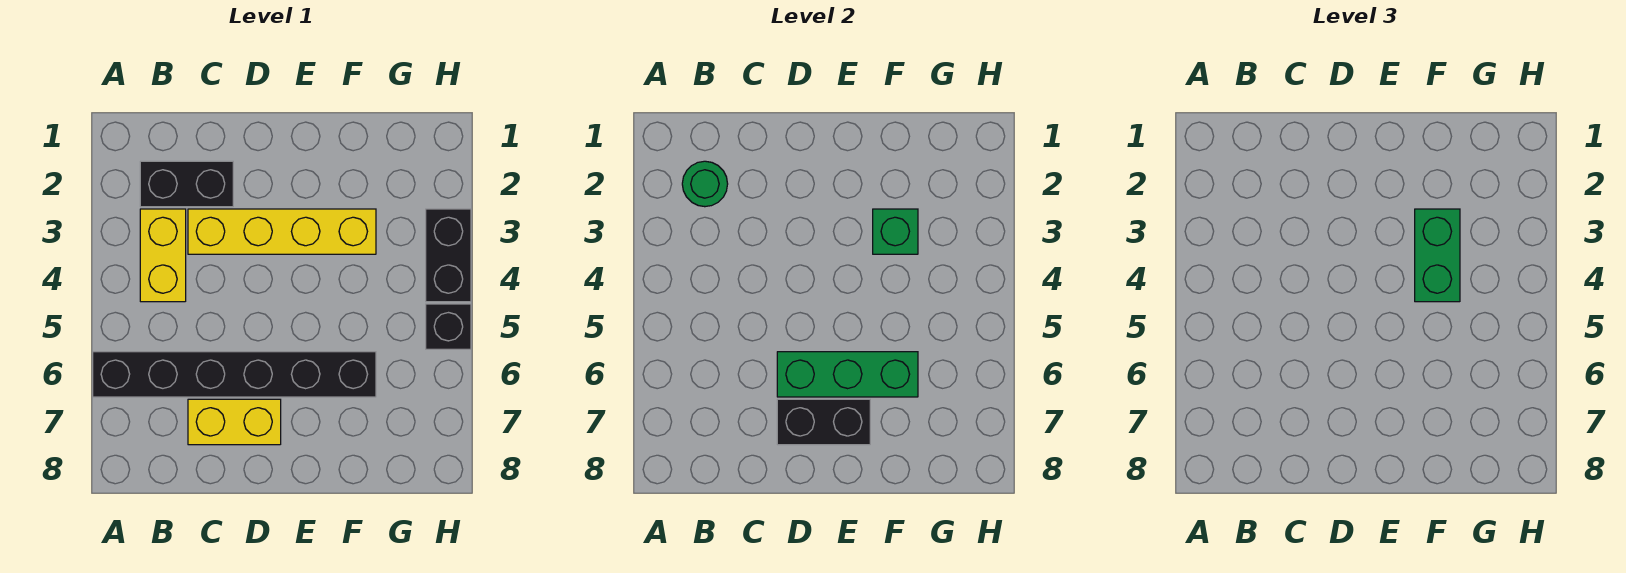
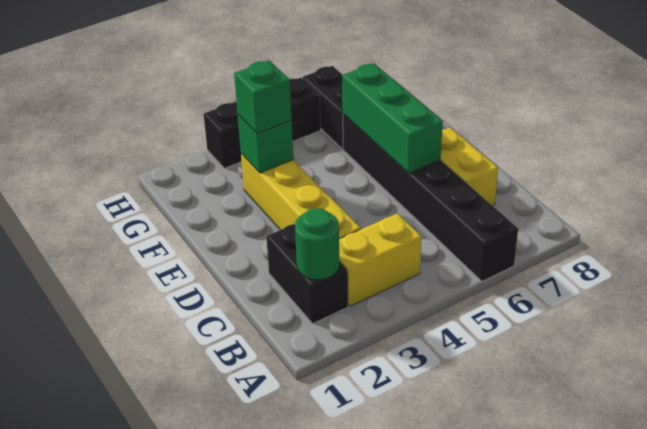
black brick D7:E7 level 2 -> black brick G6:H6 level 1
green brick F3:F4 level 3 -> green brick F3 level 3

